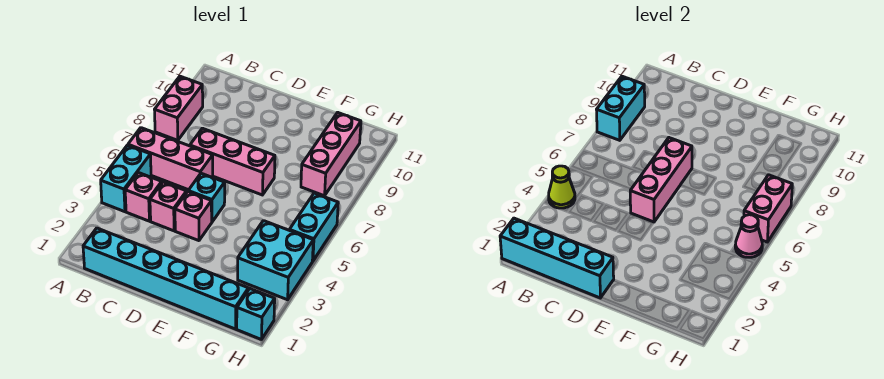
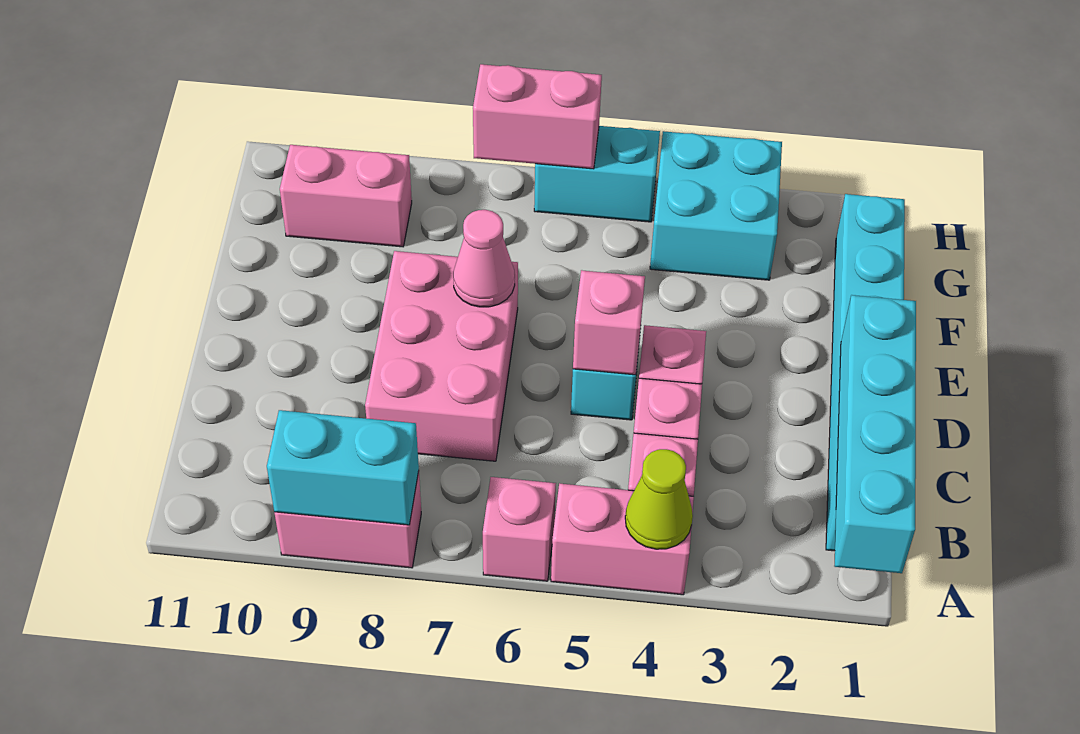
cyan brick A4:A5 level 1 -> pink brick A4:A5 level 1
pink brick A6:C6 level 1 -> pink brick A6 level 1
pink brick C7:E7 level 1 -> pink brick C7:E8 level 1
pink brick D5:D7 level 2 -> pink brick D5 level 2
pink brick G8:G10 level 1 -> pink brick G9:G10 level 1
cyan brick H1 level 1 -> none
pink cone H5 level 2 -> pink cone E7 level 2

